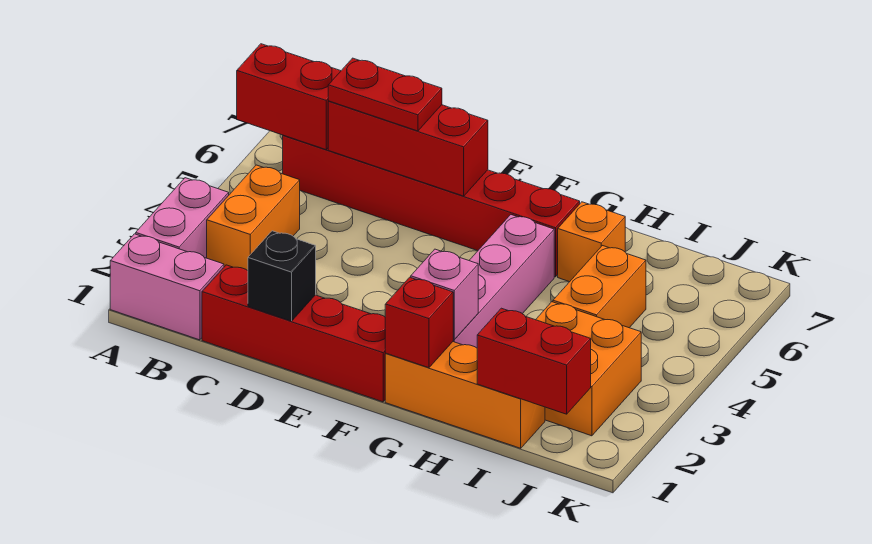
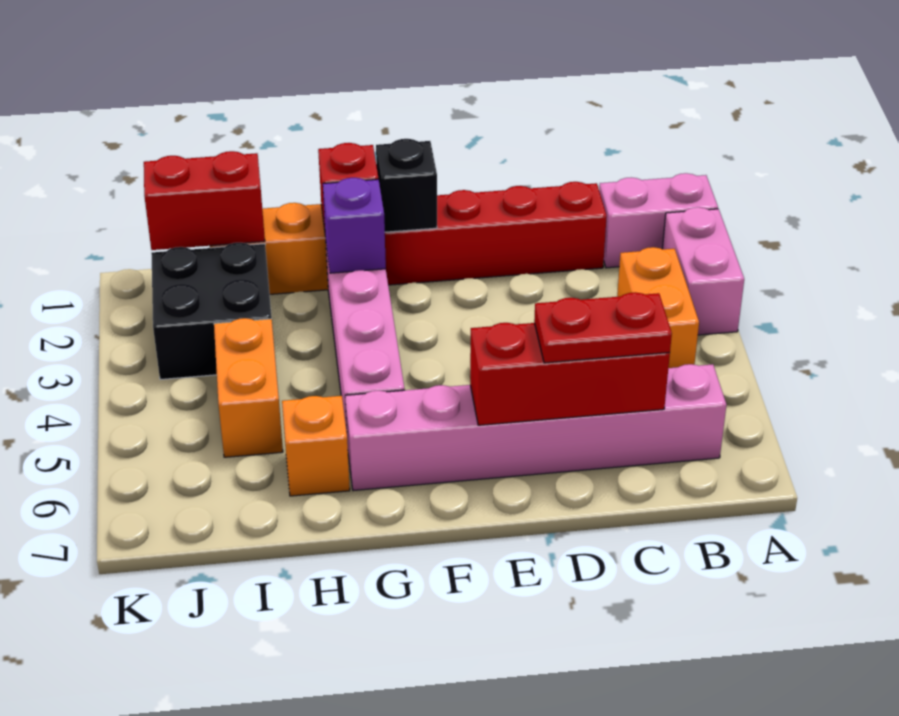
red brick A6:B6 level 2 -> none
red brick B6:G6 level 1 -> pink brick B6:G6 level 1
black brick D1 level 2 -> black brick F1 level 2
pink brick G2 level 2 -> purple brick G2 level 2
orange brick I2:J3 level 1 -> black brick I2:J3 level 1

